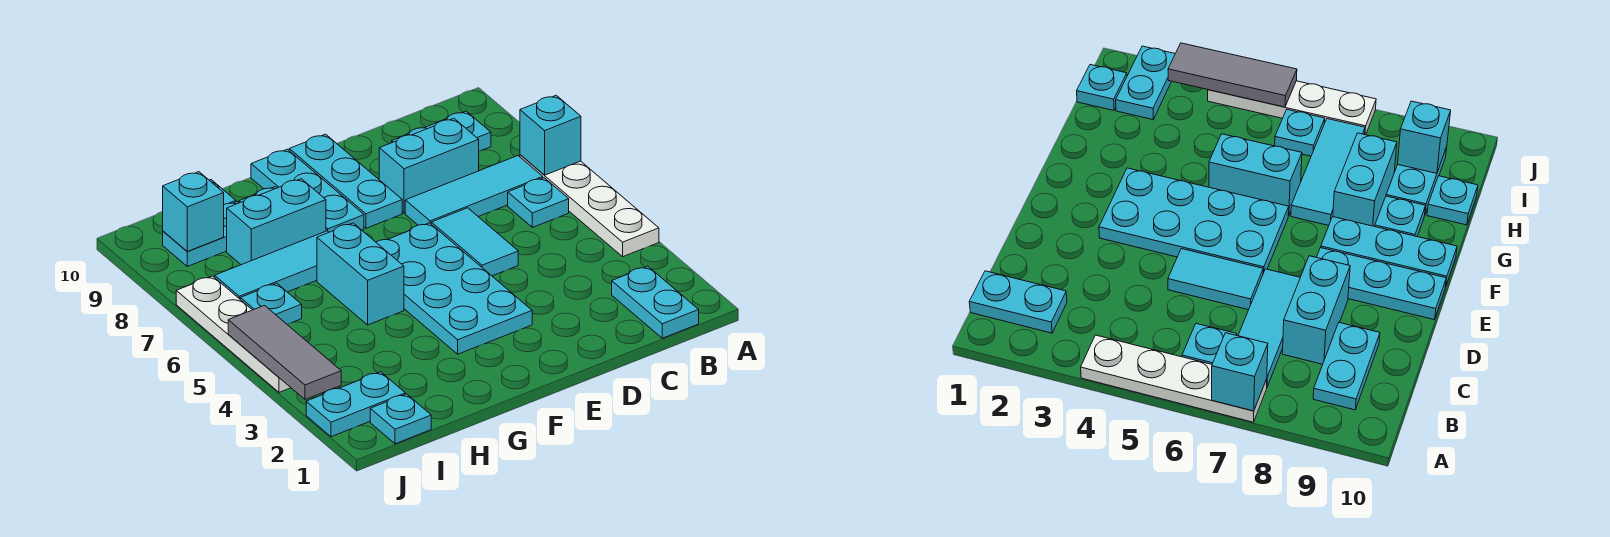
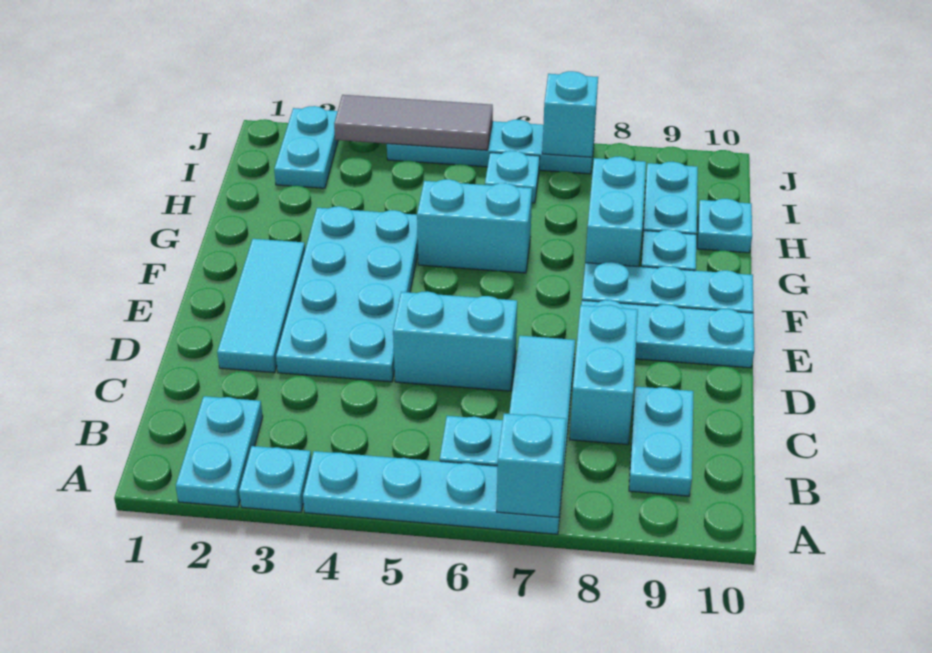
white plate A4:A7 level 1 -> cyan plate A4:A7 level 1
cyan plate B1:B2 level 1 -> cyan plate A2:B2 level 1
cyan tile D5:D6 level 1 -> cyan brick D5:D6 level 1
cyan plate E3:F6 level 1 -> cyan plate D3:G4 level 1
cyan tile G7:I7 level 1 -> cyan tile D2:F2 level 1
cyan plate I1 level 1 -> cyan plate A3 level 1
cyan brick I9 level 2 -> cyan brick J7 level 2
white plate J4:J7 level 1 -> cyan plate J4:J7 level 1

